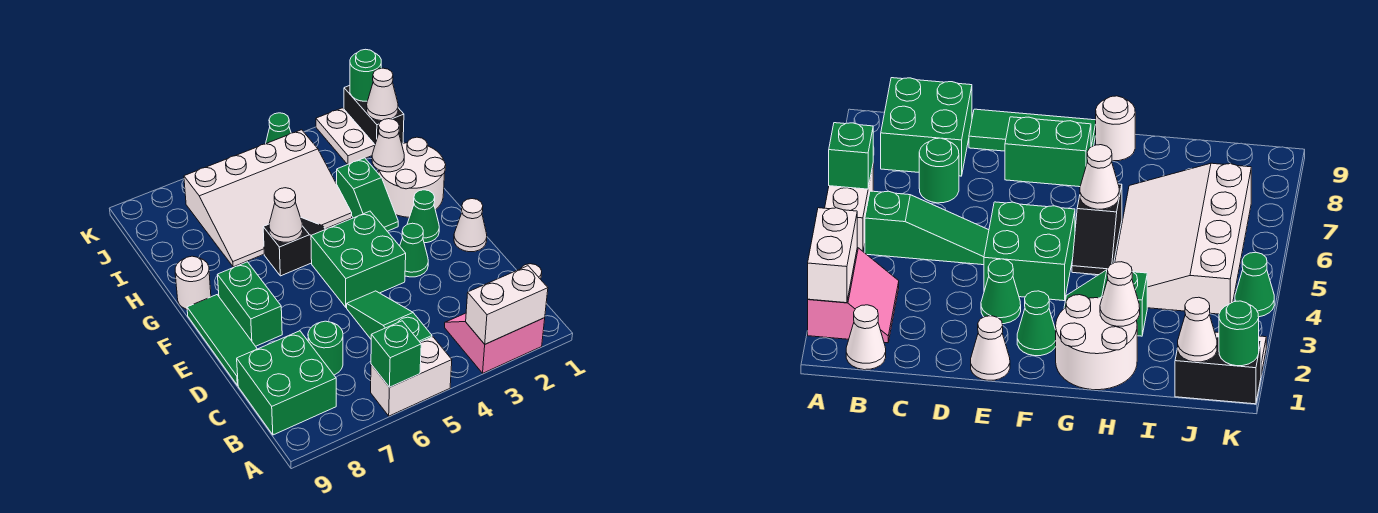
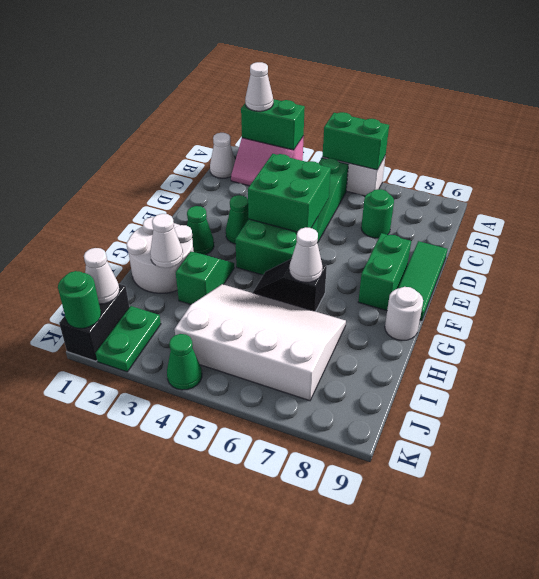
white brick A2:A3 level 2 -> green brick A2:A3 level 2
green brick A6 level 2 -> green brick A5:A6 level 2
green brick B8:C9 level 1 -> green brick D4:E5 level 2
white cone E1 level 1 -> white cone A2 level 3
white plate J2:K2 level 1 -> green plate J2:K2 level 1

